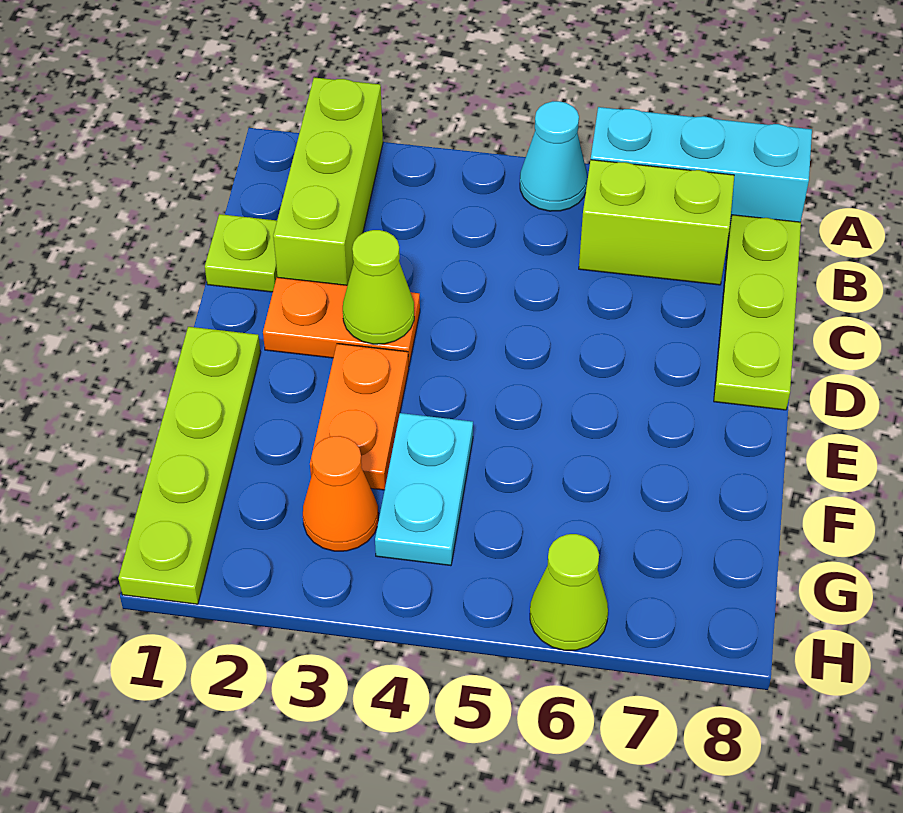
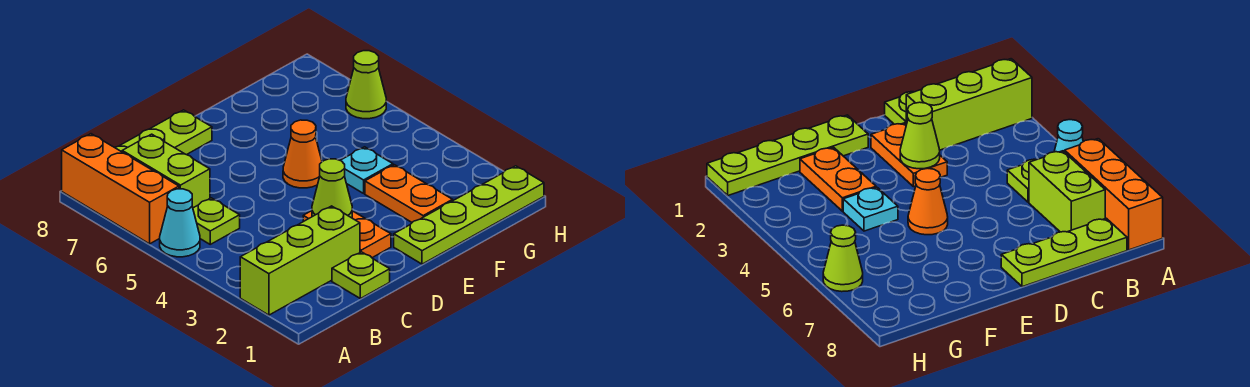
cyan brick A6:A8 level 1 -> orange brick A6:A8 level 1
none -> lime plate B5 level 1
orange plate E3:F3 level 1 -> orange plate F2:F3 level 1
cyan plate F4:G4 level 1 -> cyan plate F4 level 1
orange cone G3 level 1 -> orange cone E5 level 1

